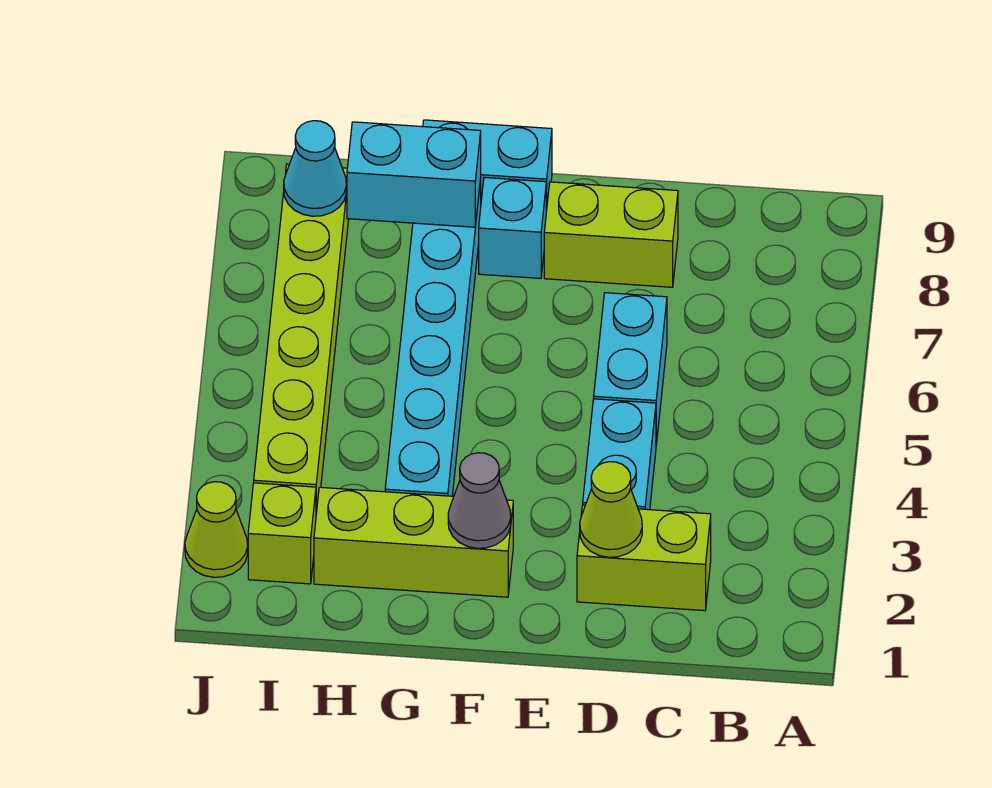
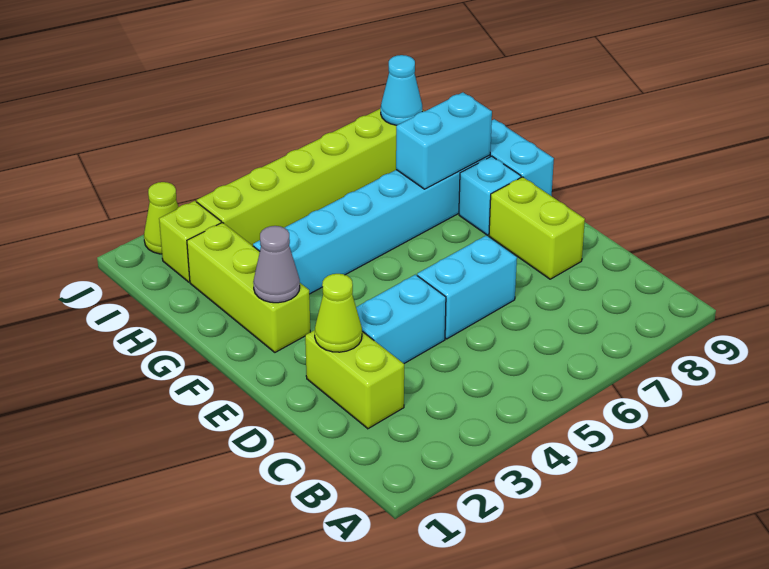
cyan brick G8:H8 level 2 -> cyan brick G7:G8 level 2

